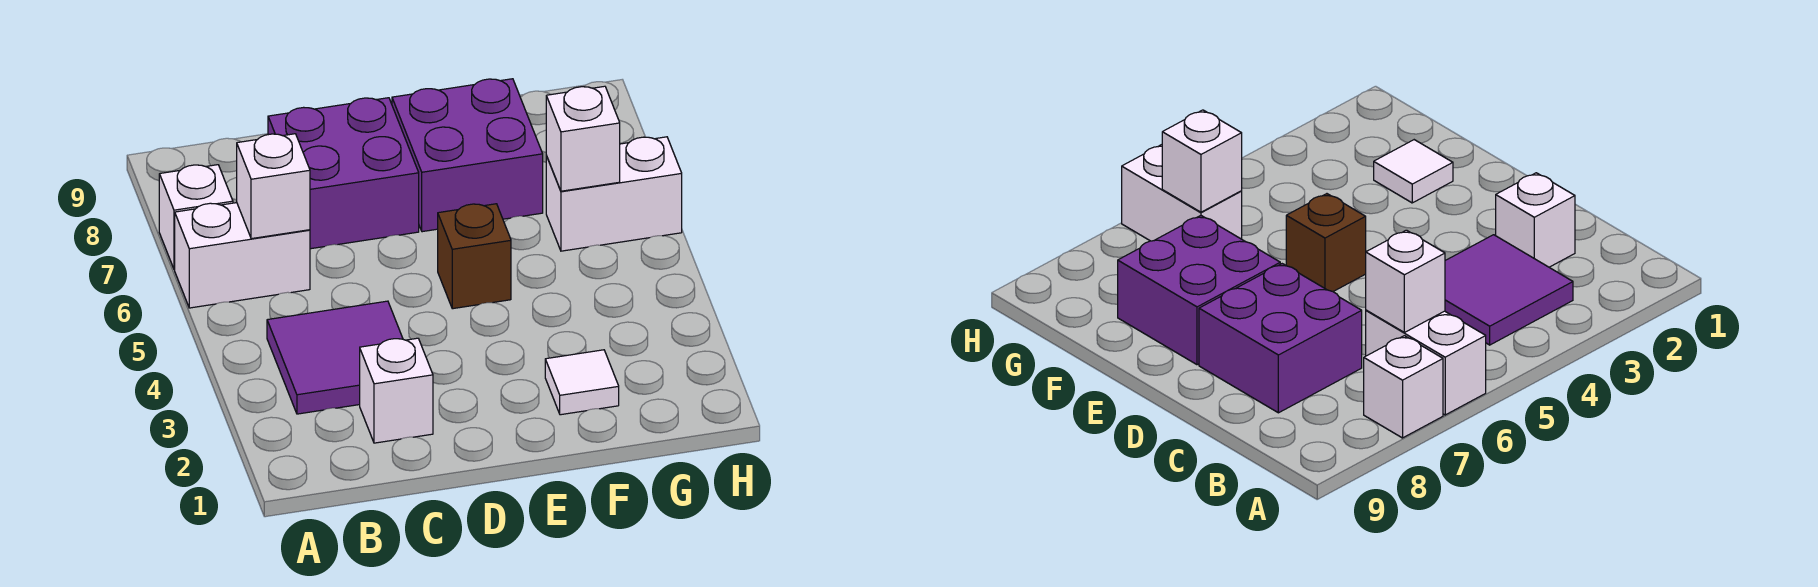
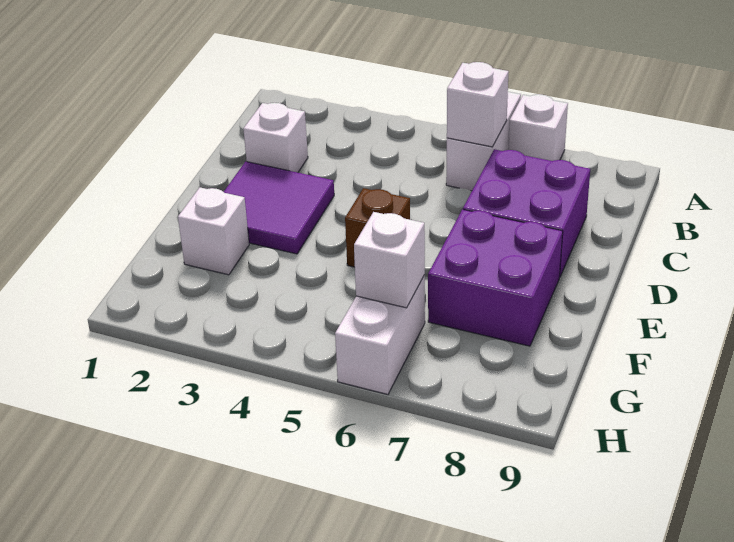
purple tile B3:C4 level 1 -> purple tile D2:E3 level 1
white tile F2 level 1 -> white brick F2 level 1

